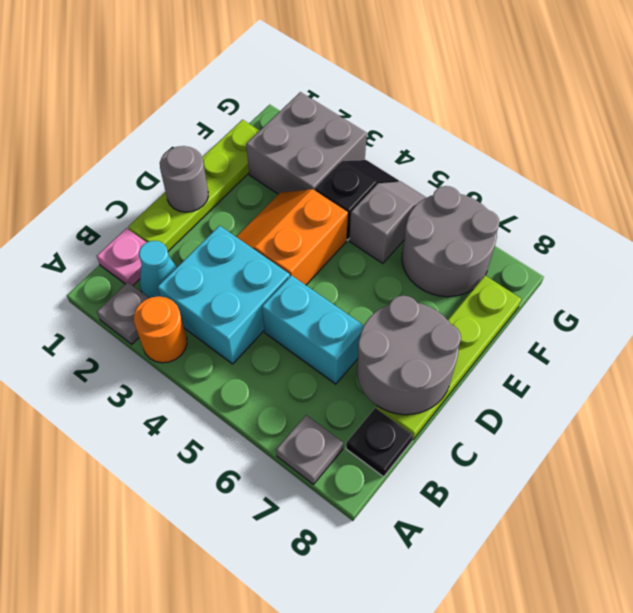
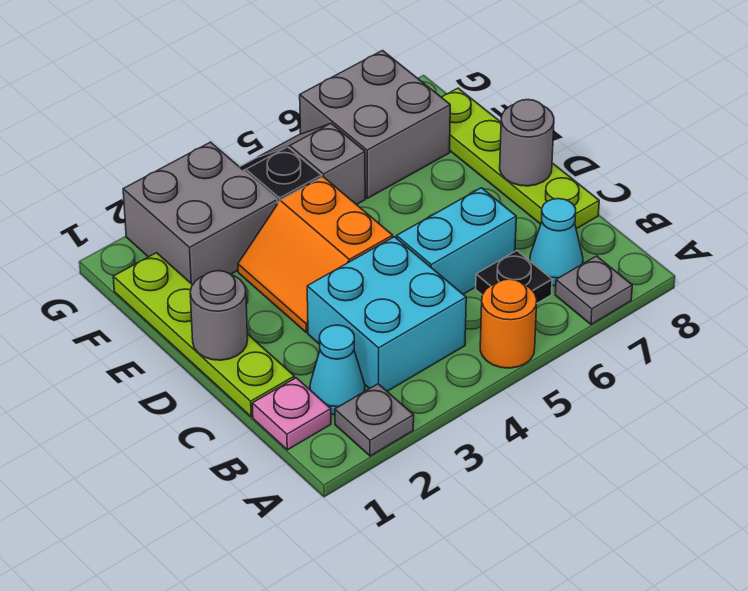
orange round brick A3 level 1 -> orange round brick A5 level 1
none -> cyan cone B7 level 1
black plate B8 level 1 -> black plate B6 level 1
grey round brick C7:D8 level 2 -> grey round brick D8 level 2
grey round brick F6:G7 level 1 -> grey brick F6:G7 level 1

